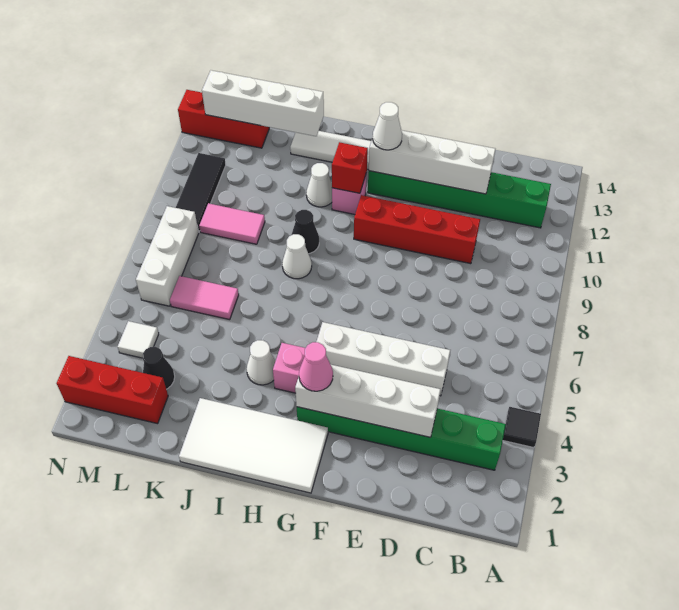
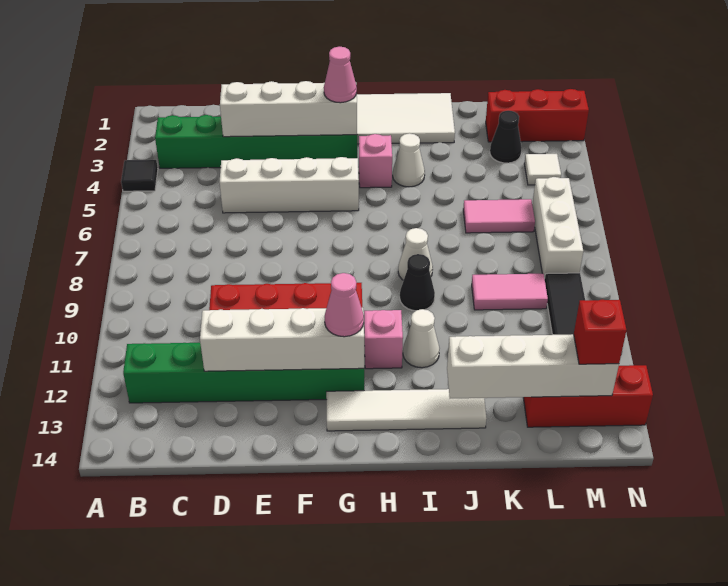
white cone G12 level 3 -> pink cone G12 level 3
red brick H11 level 2 -> red brick M13 level 3

